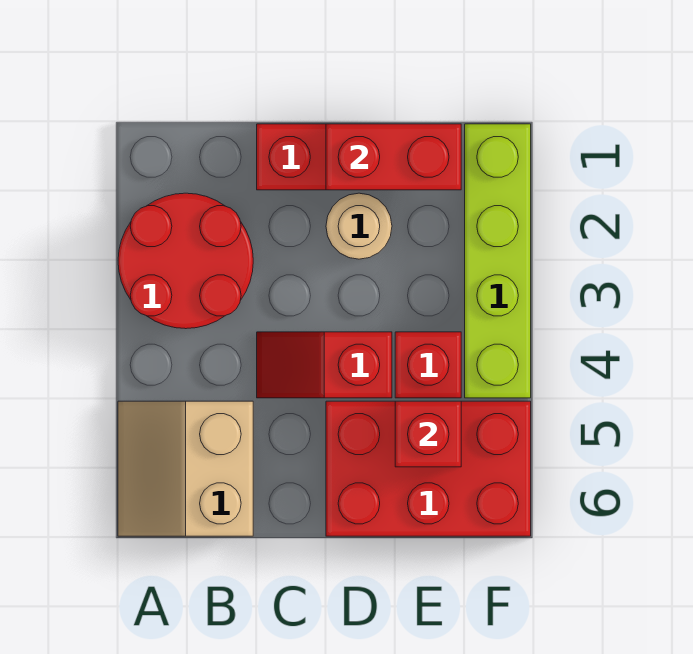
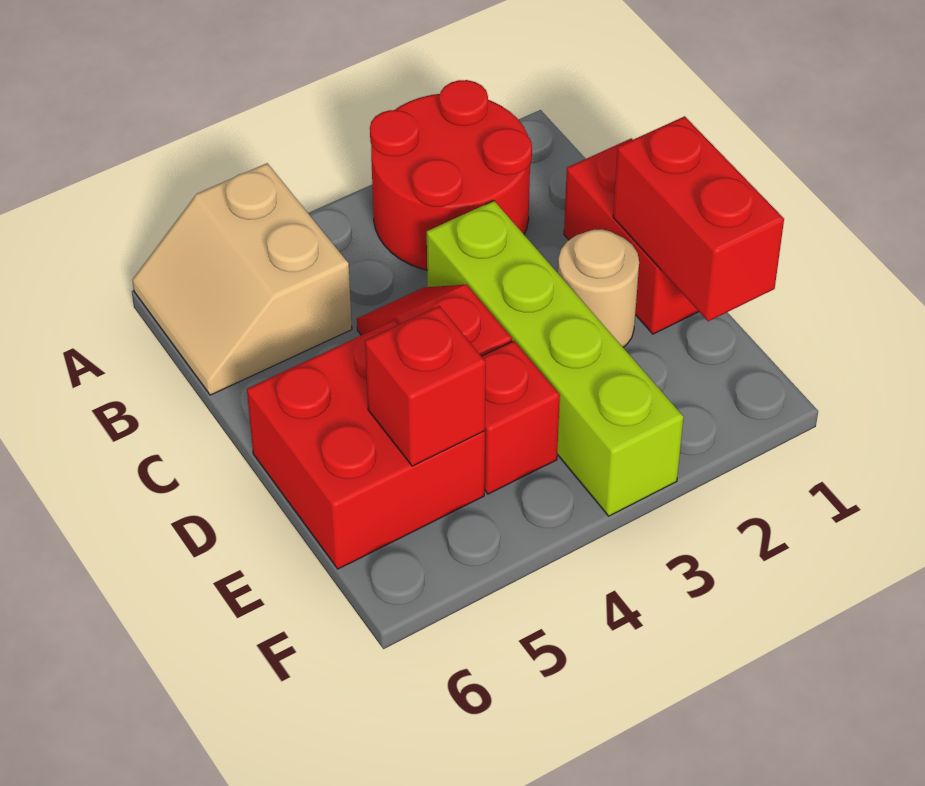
tan slope A5:B6 level 1 top B -> tan slope A5:B6 level 1 top 5
red brick D5:F6 level 1 -> red brick D5:E6 level 1
lime brick F1:F4 level 1 -> lime brick C3:F3 level 1

